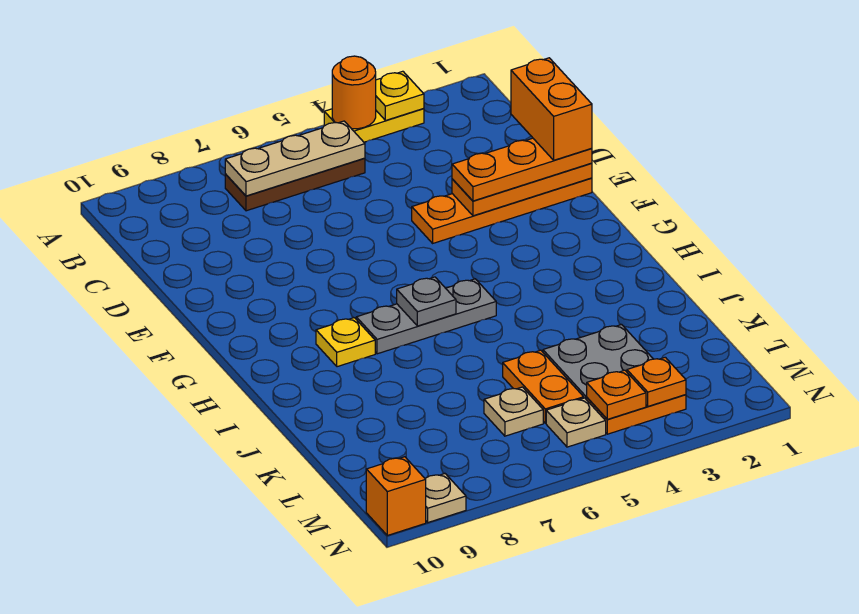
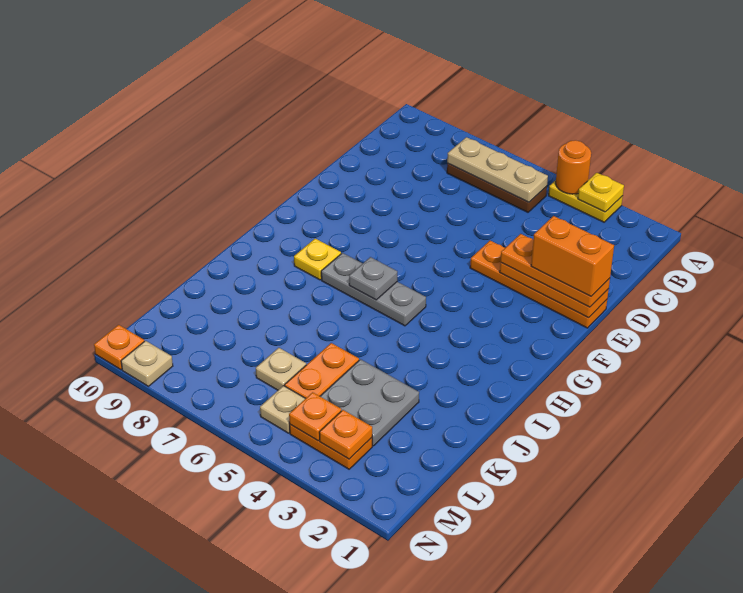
orange brick D1:E1 level 4 -> orange brick E1:E2 level 4
orange brick N10 level 1 -> orange plate N10 level 1

